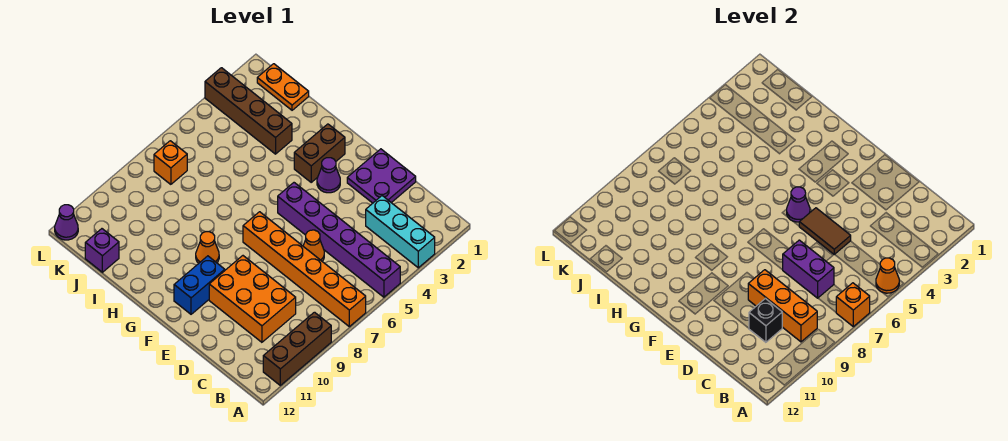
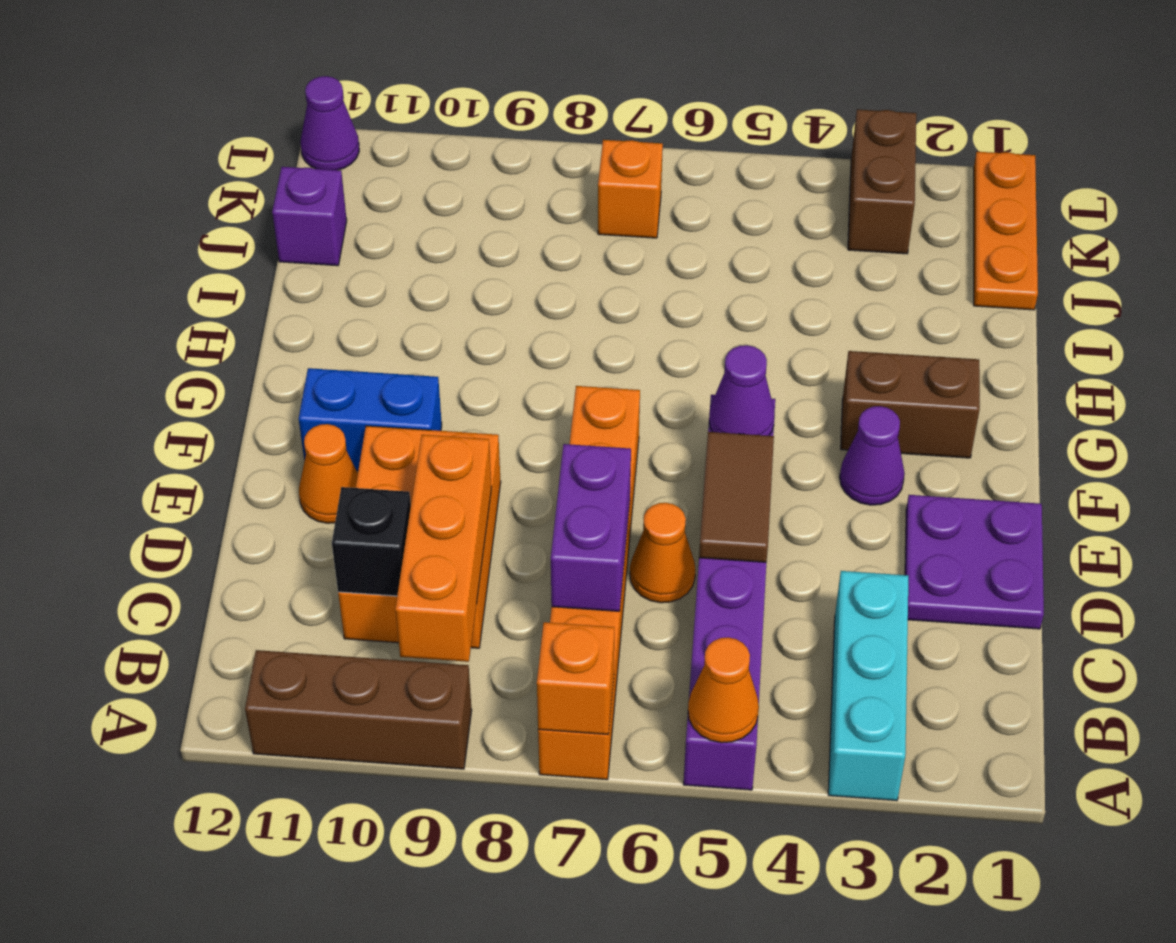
orange cone G9 level 1 -> orange cone E11 level 1
brown brick I3:L3 level 1 -> brown brick K3:L3 level 1
orange plate J1:K1 level 1 -> orange plate J1:L1 level 1

